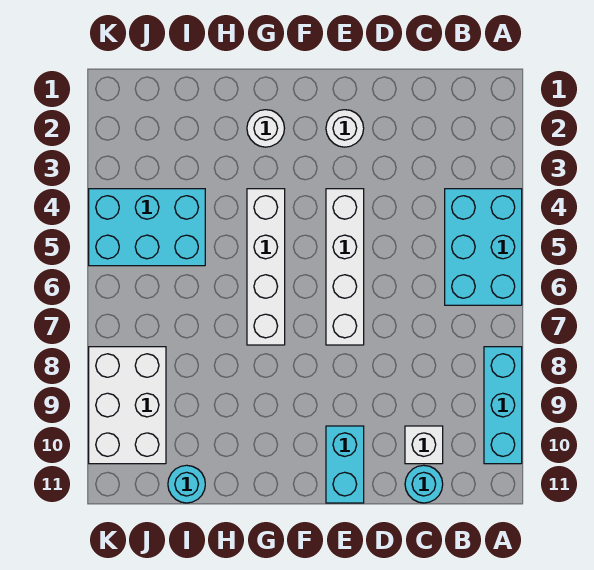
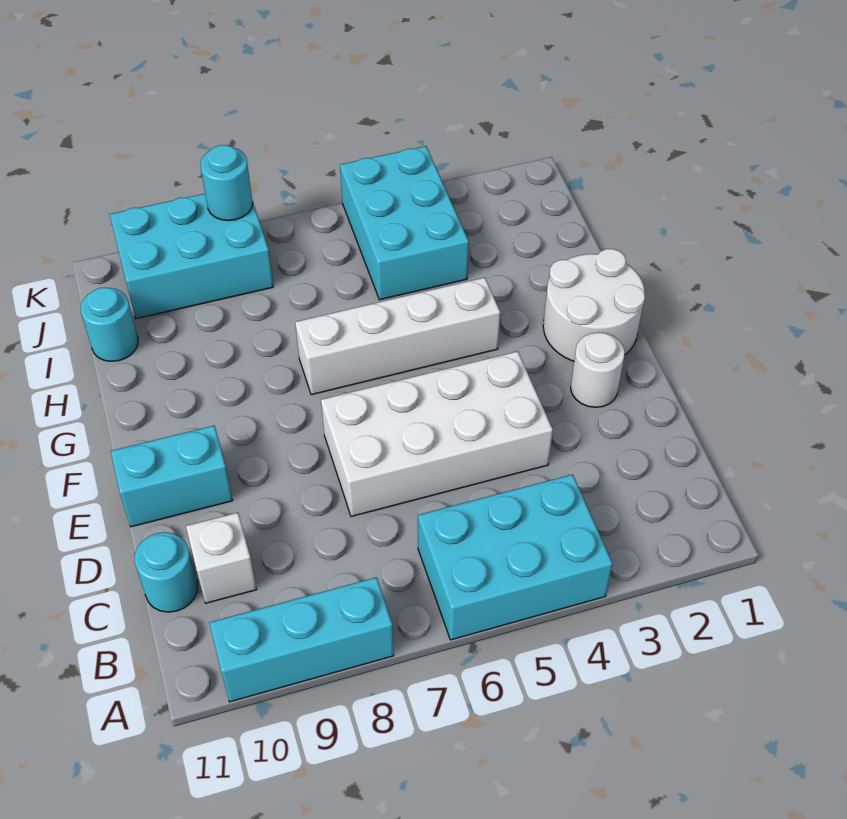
white brick E4:E7 level 1 -> white brick D4:E7 level 1
white round brick G2 level 1 -> white round brick F1:G2 level 1
white brick J8:K10 level 1 -> cyan brick J8:K10 level 1
none -> cyan round brick K8 level 2

